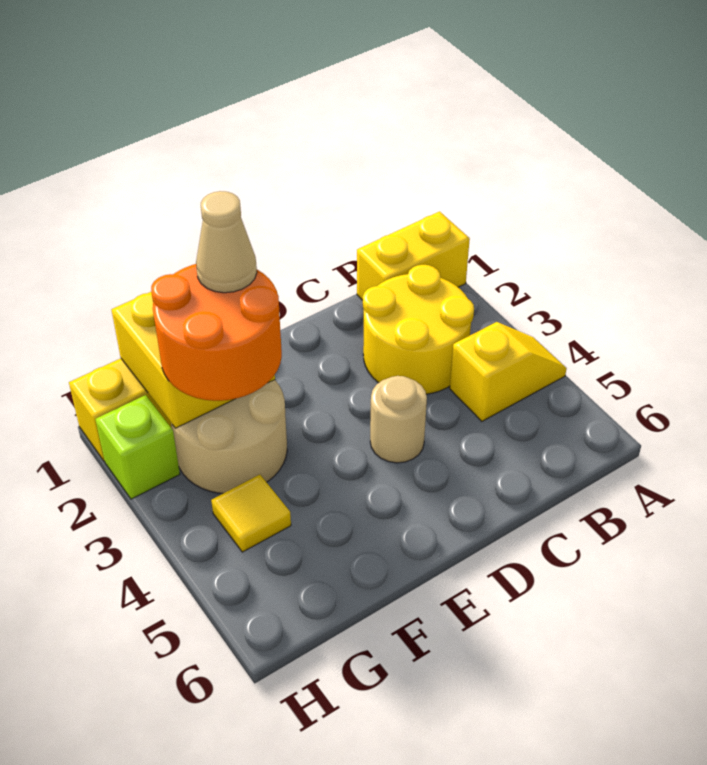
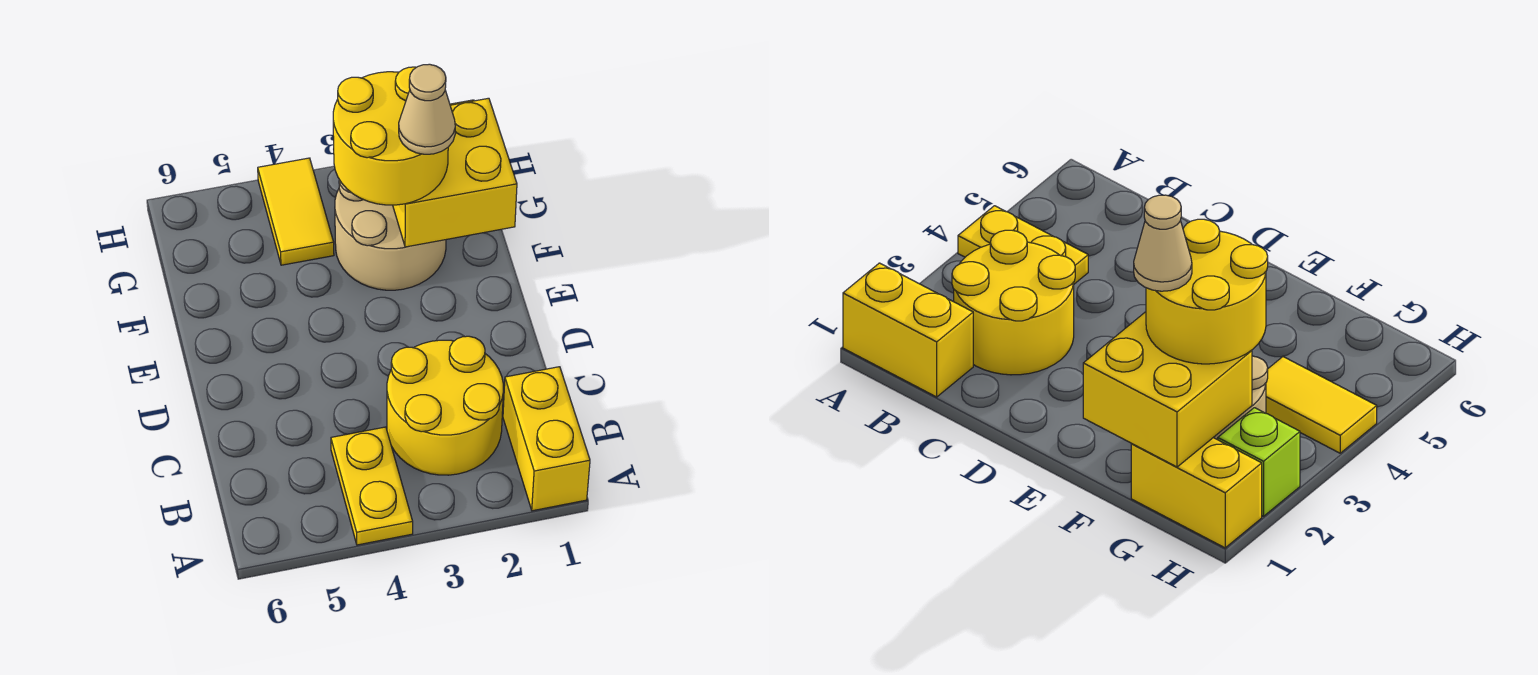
yellow slope A4:B4 level 1 top B -> yellow plate A4:B4 level 1
tan round brick D4 level 1 -> none
orange round brick F2:G3 level 3 -> yellow round brick F2:G3 level 3
yellow tile G4 level 1 -> yellow tile G4:H4 level 1

